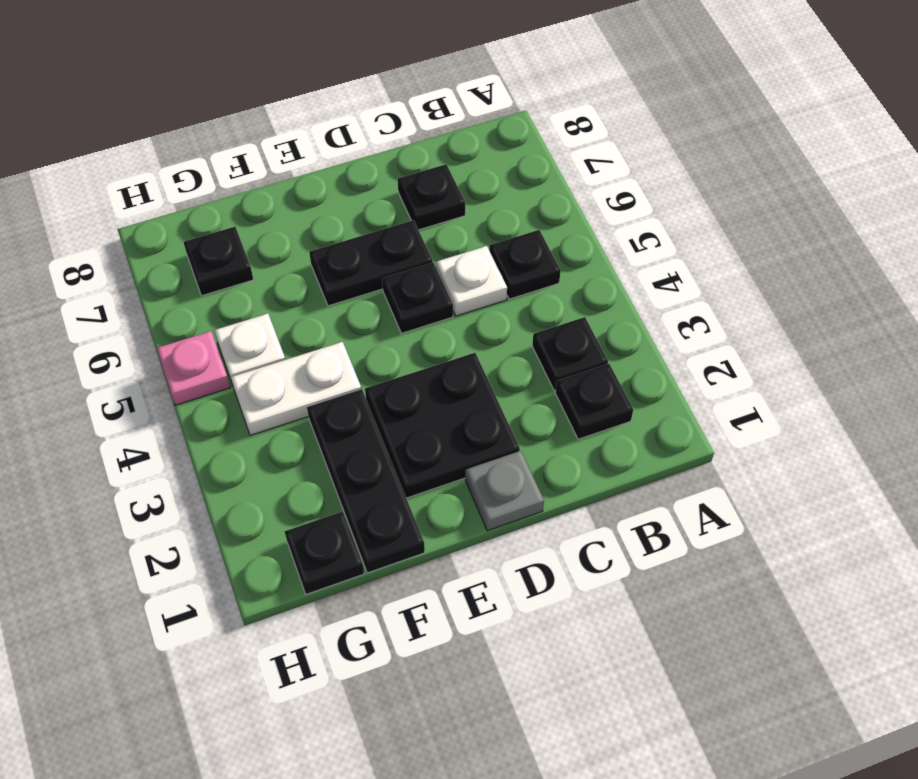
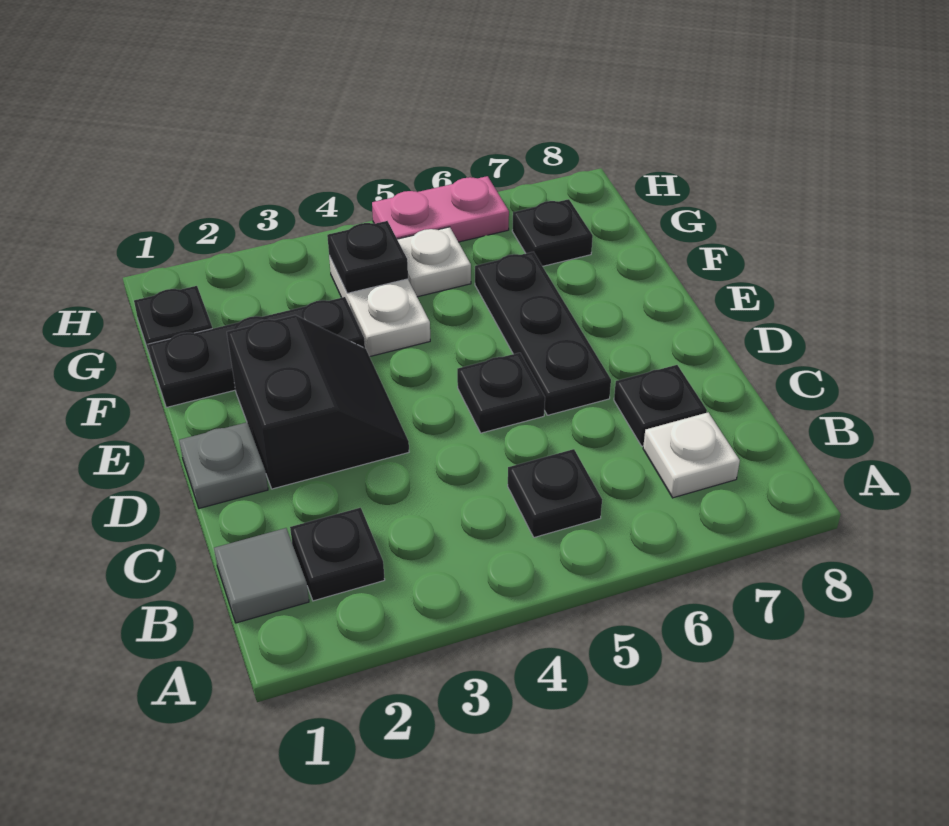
none -> grey tile B1 level 1
black plate B3 level 1 -> black plate G4 level 2
white plate C5 level 1 -> white plate B7 level 1
black plate D2:E3 level 1 -> black slope D2:E3 level 1 top 2
black plate D6:E6 level 1 -> black plate D6:F6 level 1
pink plate H5 level 1 -> pink plate H5:H6 level 1

